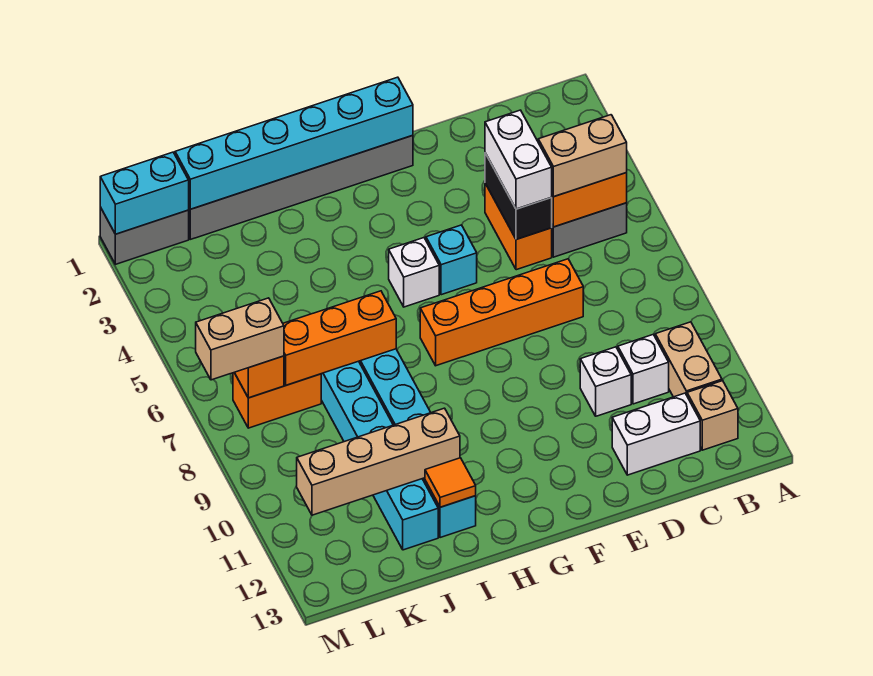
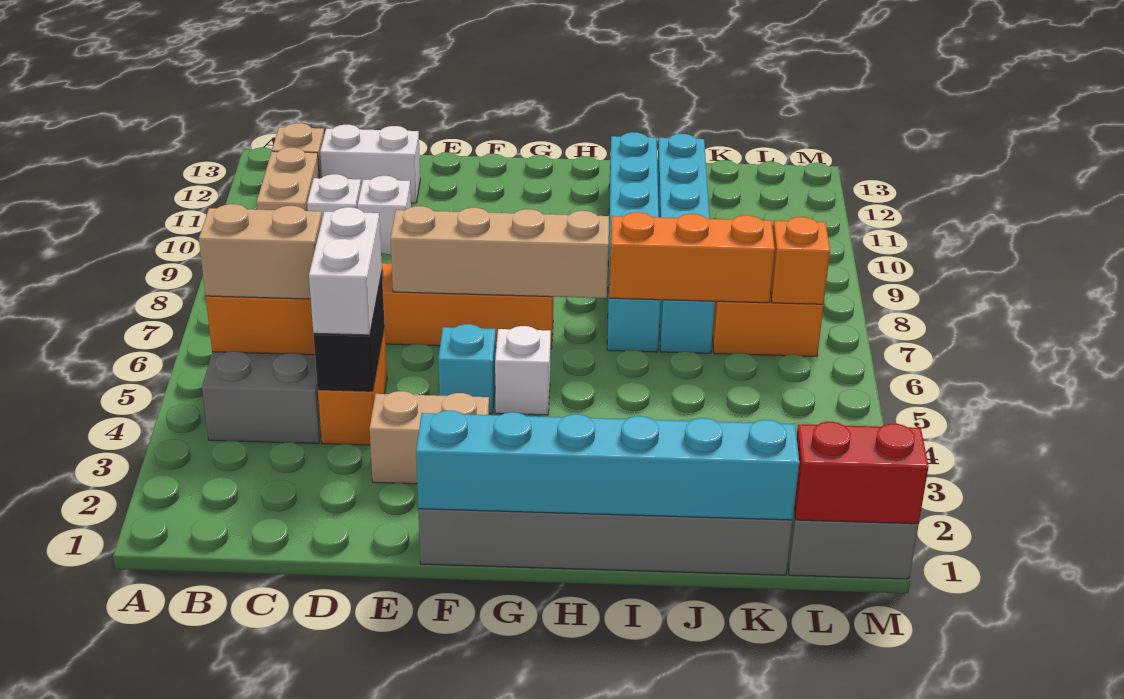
tan brick I11:L11 level 2 -> tan brick E7:H7 level 2
orange tile I12 level 2 -> none
cyan brick L1:M1 level 2 -> red brick L1:M1 level 2
tan brick L7:M7 level 3 -> tan brick E3:F3 level 1

